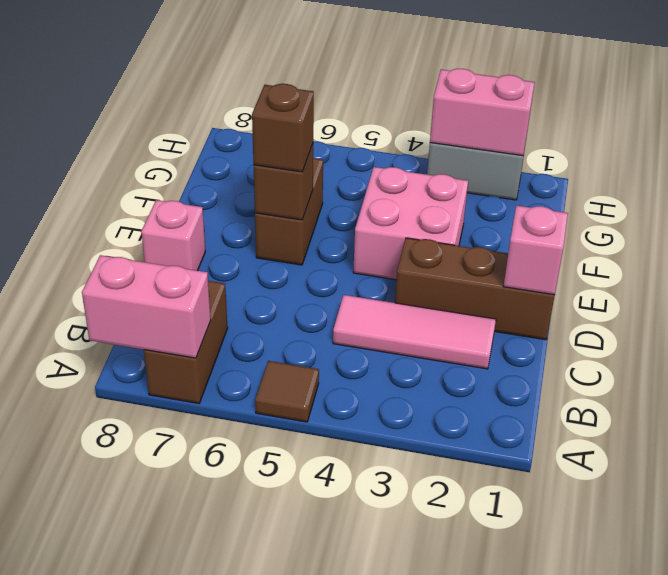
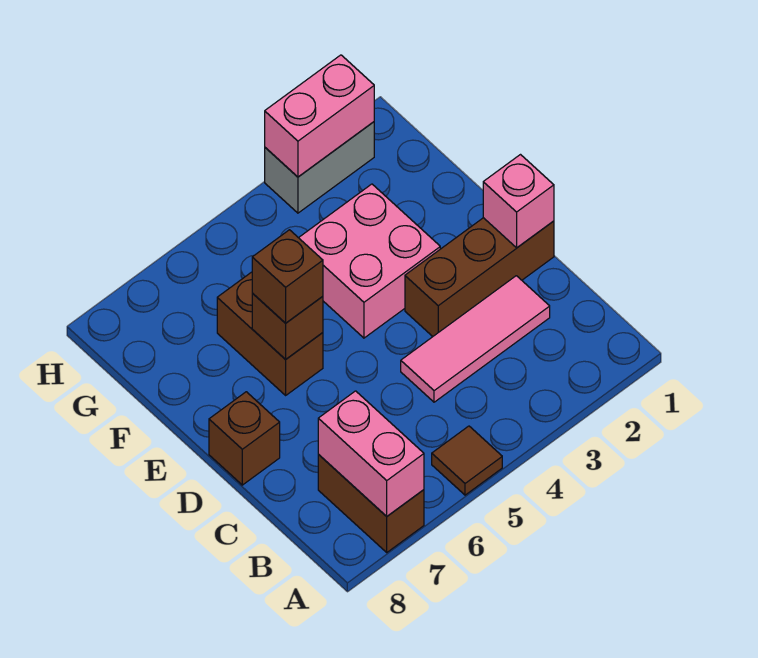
pink brick A7:A8 level 2 -> pink brick A7:B7 level 2
pink brick D8 level 1 -> brown brick D8 level 1

